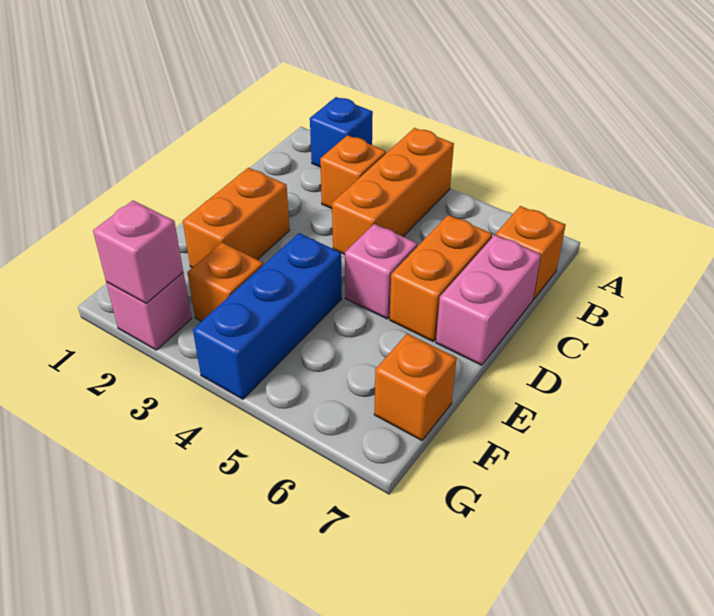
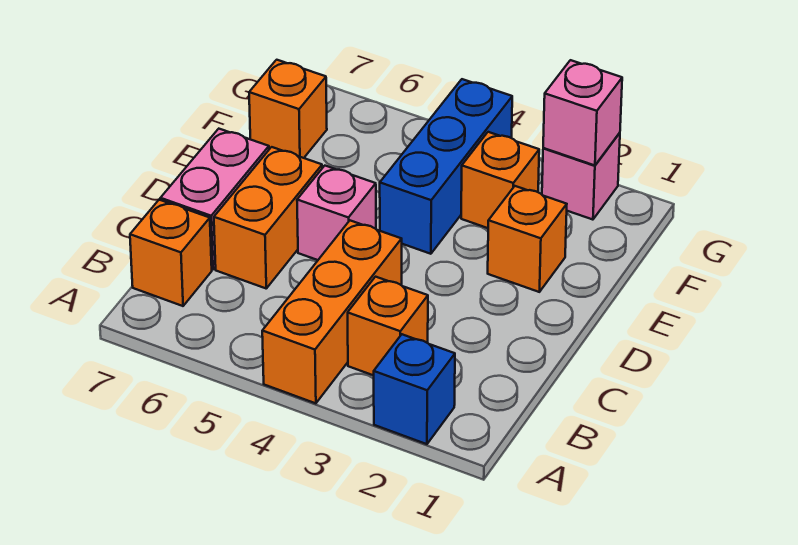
orange brick D2:E2 level 1 -> orange brick E2 level 1

